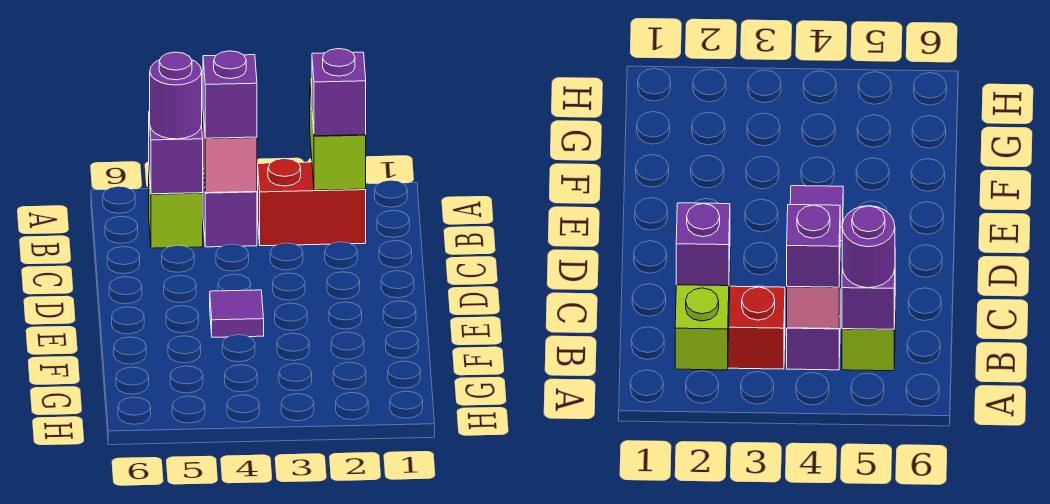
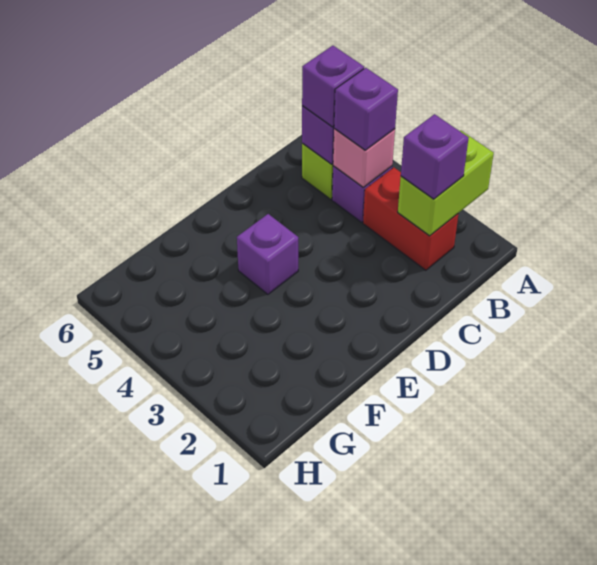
purple round brick B5 level 3 -> purple brick B5 level 3
purple tile E4 level 1 -> purple brick E4 level 1

